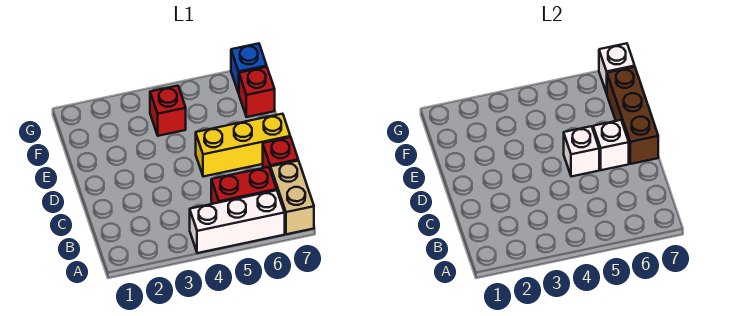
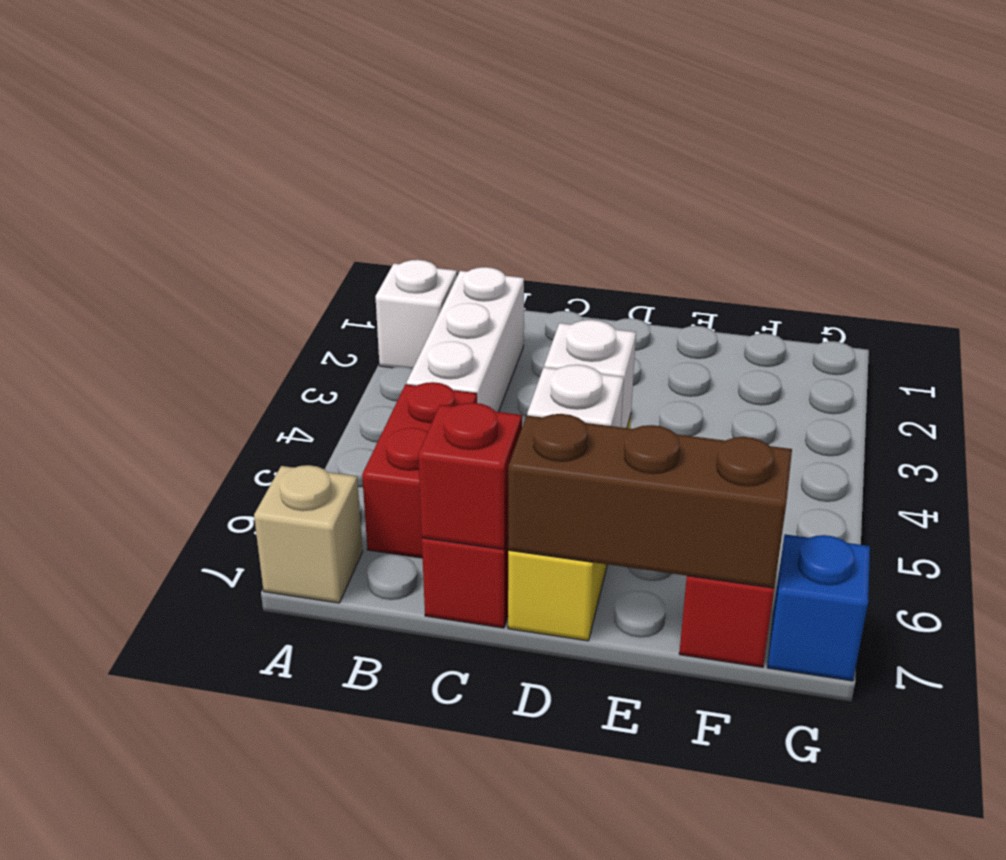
white brick A4:A6 level 1 -> white brick B2:B4 level 1
tan brick A7:B7 level 1 -> tan brick A7 level 1
red brick F4 level 1 -> red brick C7 level 2
white brick G7 level 2 -> white brick A2 level 1

